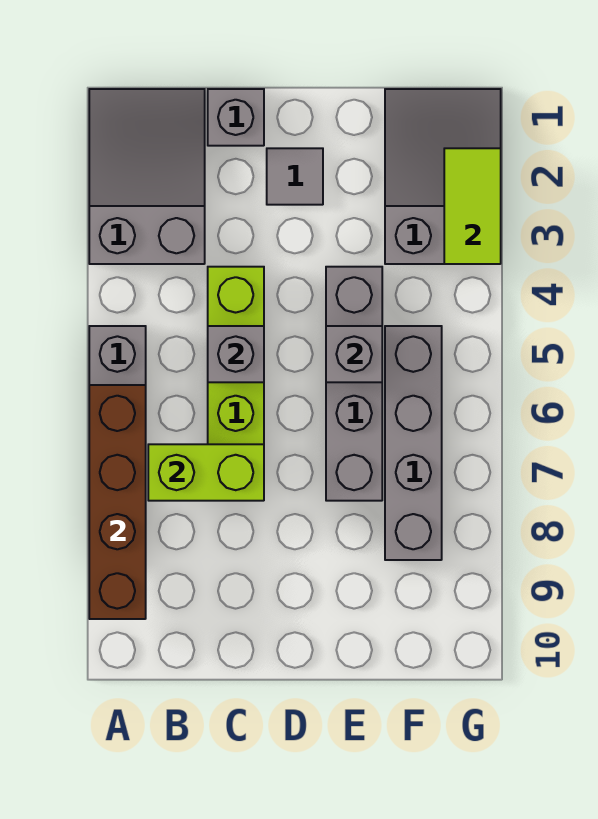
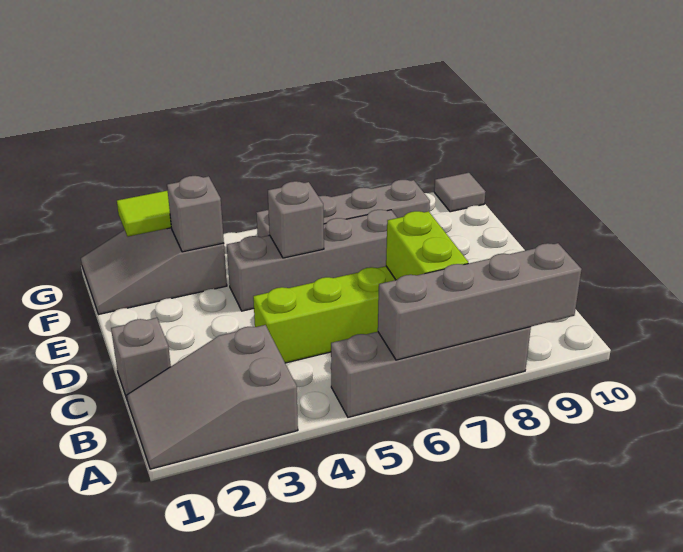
brown brick A6:A9 level 2 -> grey brick A6:A9 level 2
grey brick C5 level 2 -> grey brick F3 level 2
grey tile D2 level 1 -> grey tile G10 level 1

